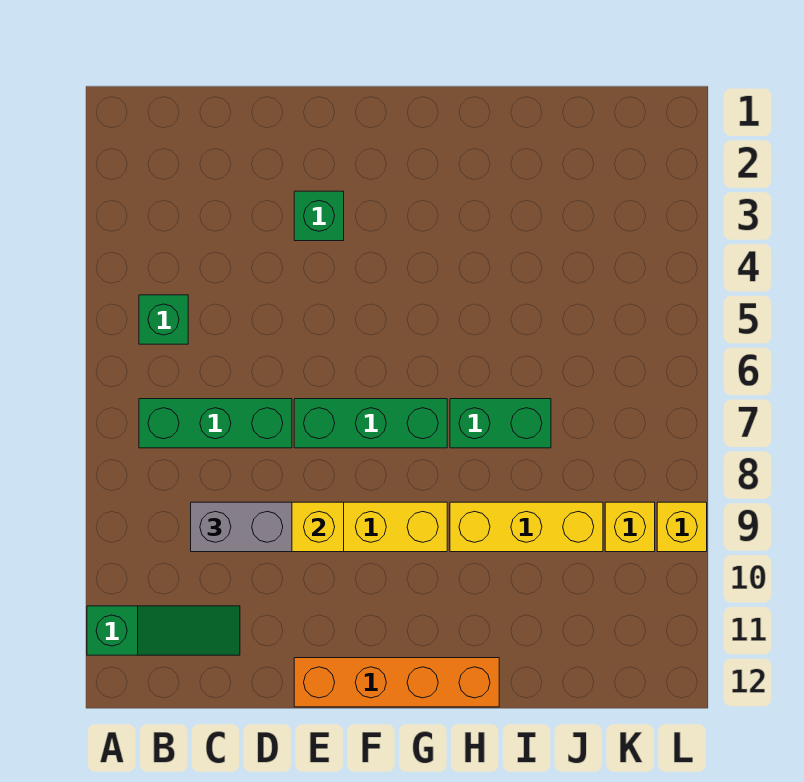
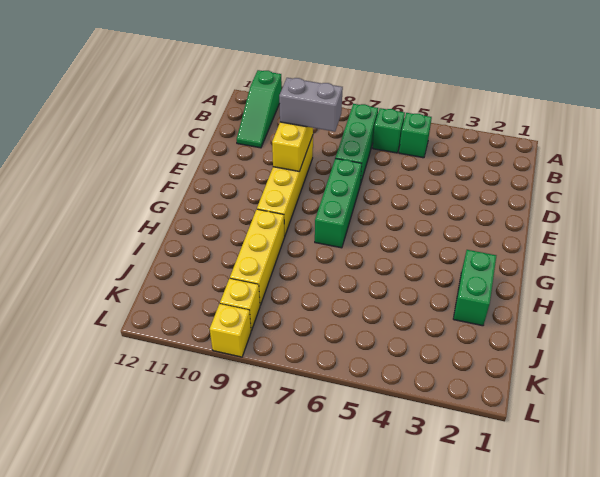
grey brick C9:D9 level 3 -> grey brick D8:D9 level 3
green brick E3 level 1 -> green brick B6 level 1
orange brick E12:H12 level 1 -> none
green brick H7:I7 level 1 -> green brick H2:I2 level 1

